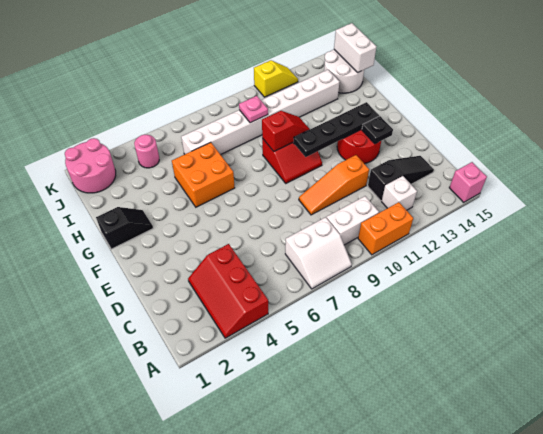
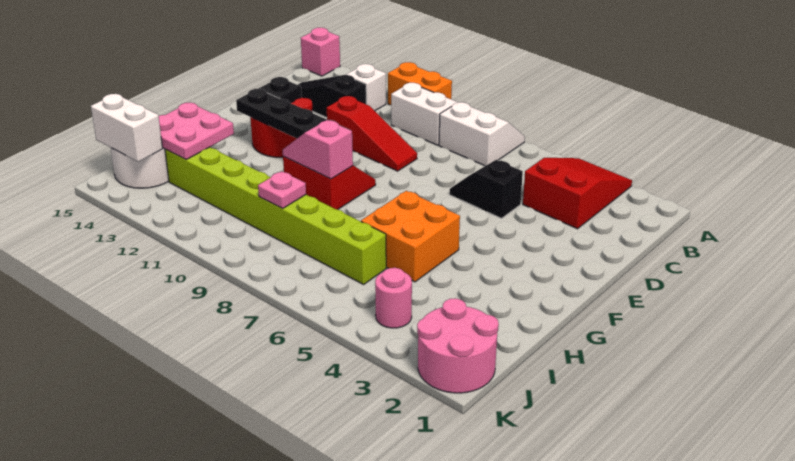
red slope A3:C4 level 1 top 4 -> red slope A3:C4 level 1 top C
orange slope D9:D11 level 1 top 11 -> red slope D9:D11 level 1 top 11
black slope G1:G2 level 1 top 1 -> black slope D5:D6 level 1 top 5
red slope G9:G10 level 2 top 9 -> pink slope G9:G10 level 2 top 9
none -> pink plate H13:I14 level 2
white brick I6:I13 level 1 -> lime brick I6:I13 level 1
white brick I15:J15 level 2 -> white brick J14:J15 level 2
yellow slope K11:K12 level 1 top 11 -> none

